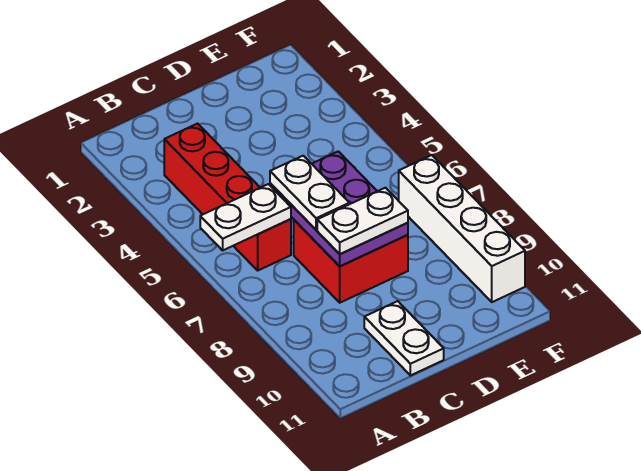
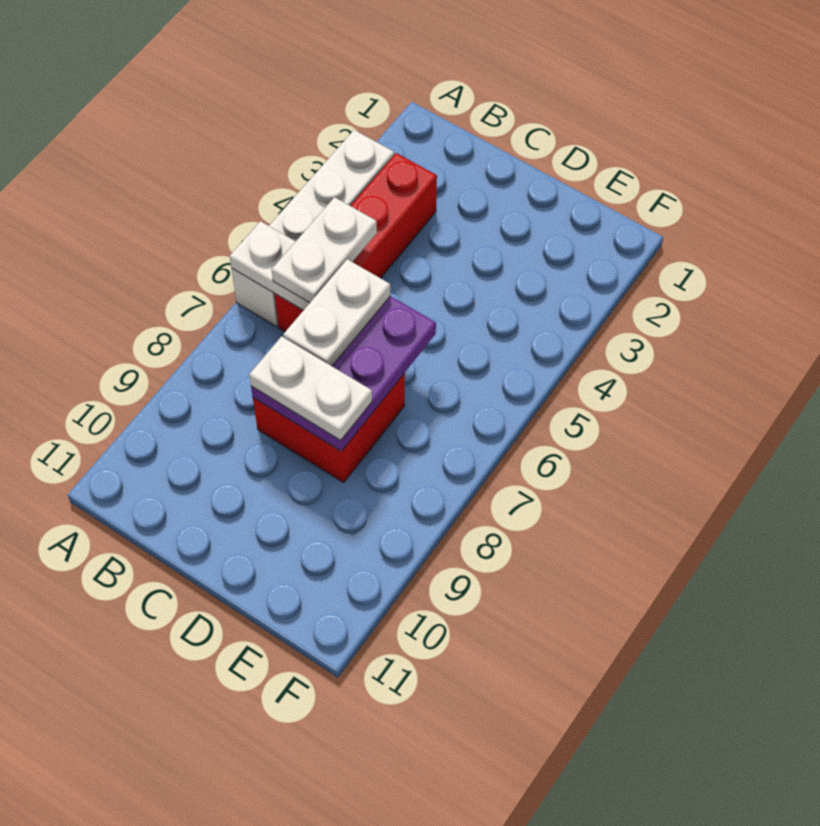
white plate C10:C11 level 1 -> white plate B5:B6 level 3
white brick F7:F10 level 1 -> white brick A3:A6 level 1

